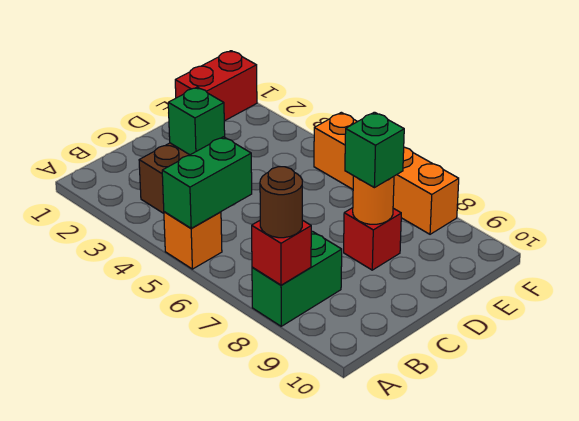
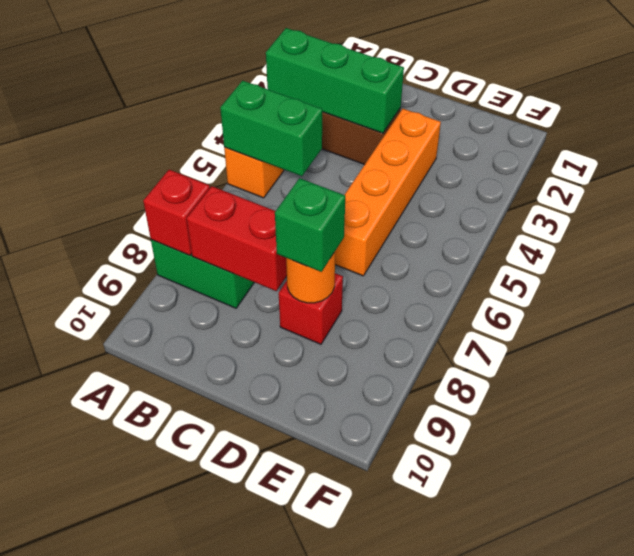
brown round brick A8 level 3 -> none
green brick C3 level 2 -> green brick A3:C3 level 2
red brick E1:F1 level 1 -> red brick B8:C8 level 2
orange brick F5:F8 level 1 -> orange brick D3:D6 level 1

